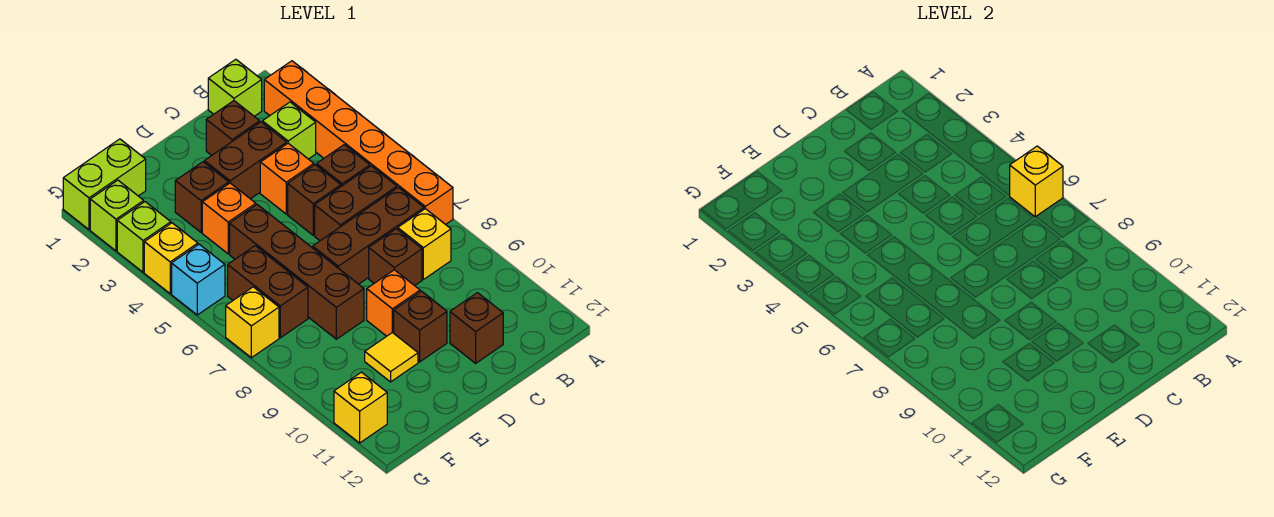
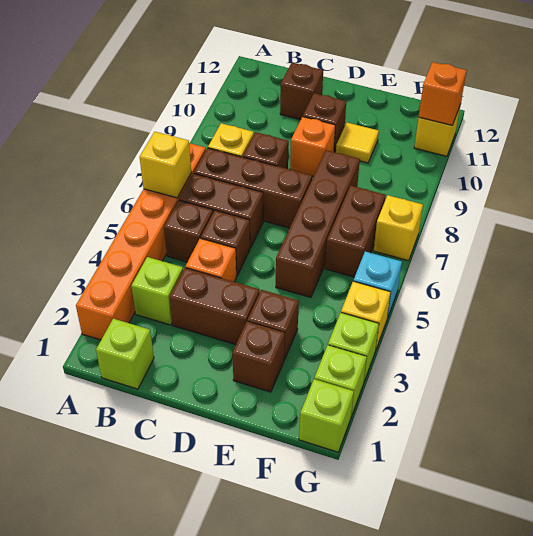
brown brick C2 level 1 -> brown brick E2 level 1
orange brick E4 level 1 -> orange brick G11 level 2
lime brick F1:G1 level 1 -> lime brick G1 level 1

